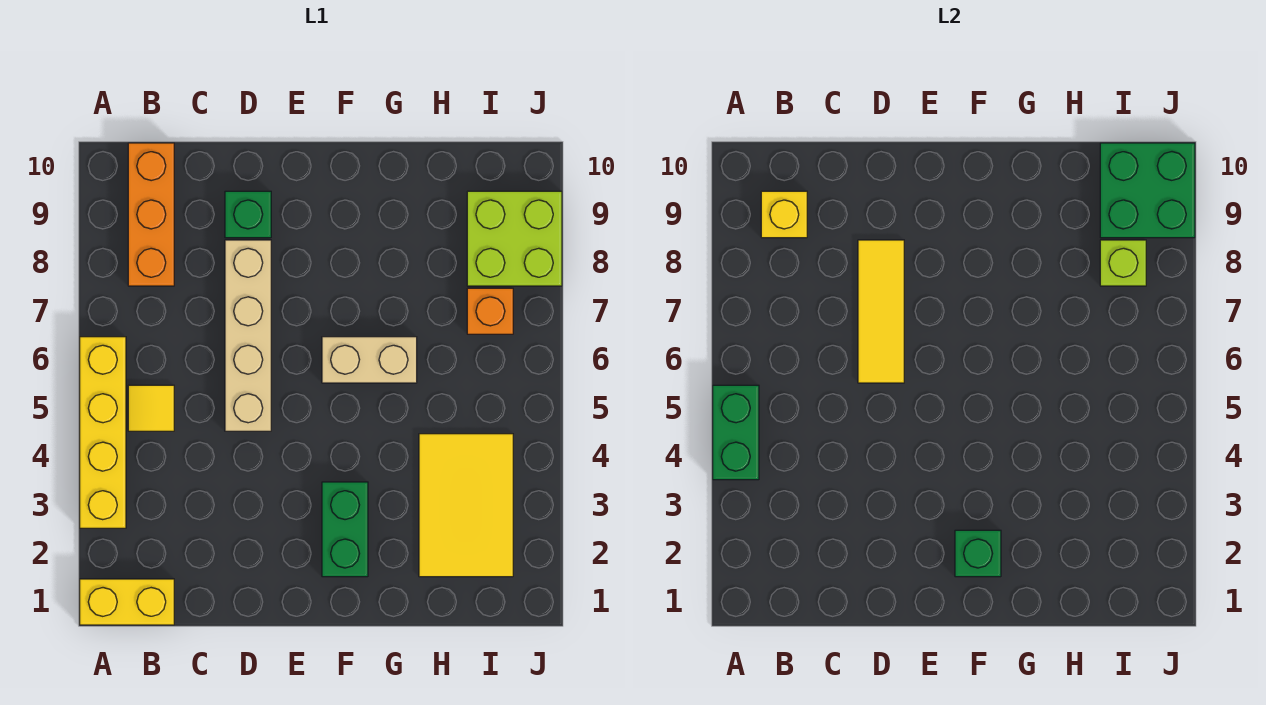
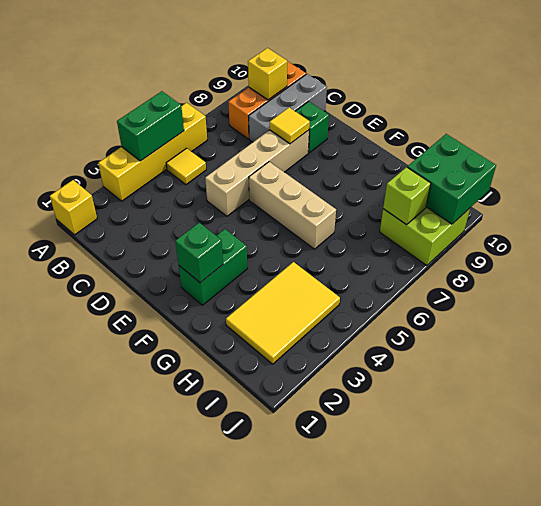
yellow brick A1:B1 level 1 -> yellow brick A1 level 1
none -> grey brick C8:C10 level 1
yellow tile D6:D8 level 2 -> yellow tile D8 level 2
tan brick F6:G6 level 1 -> tan brick E6:G6 level 1
orange brick I7 level 1 -> none

